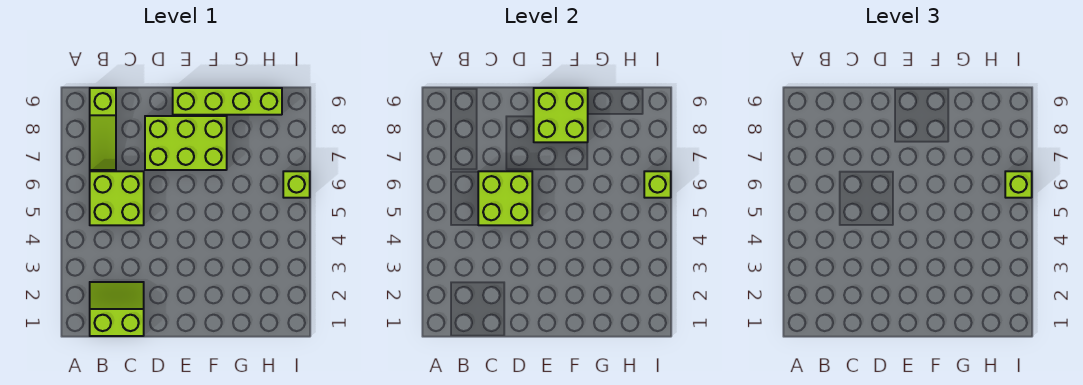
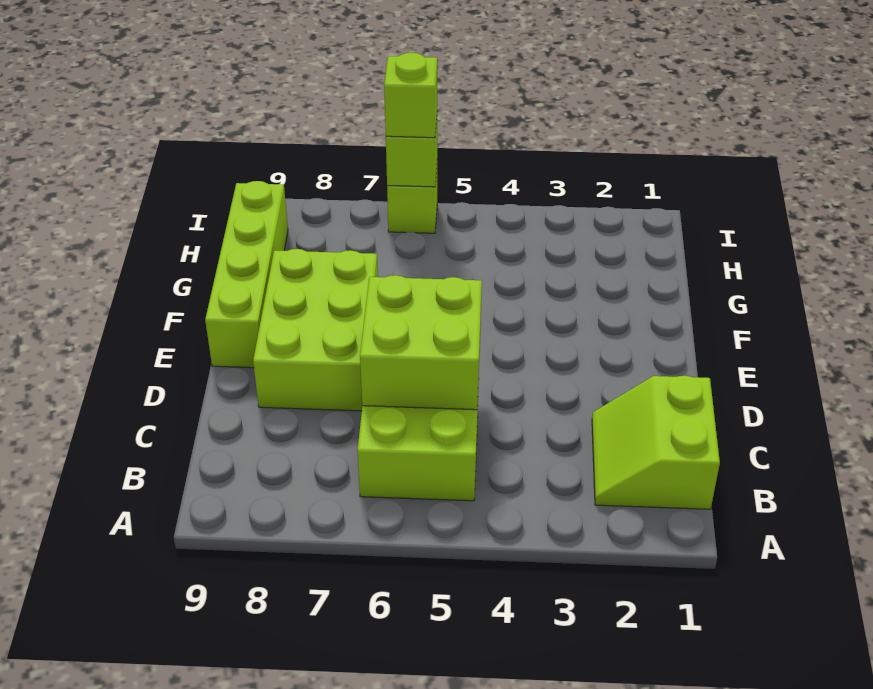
lime slope B7:B9 level 1 top 9 -> none
lime brick E8:F9 level 2 -> none

